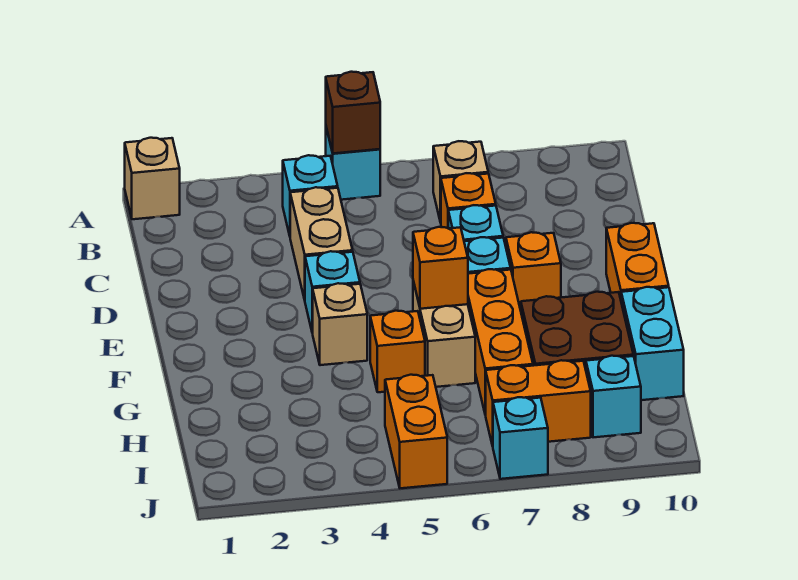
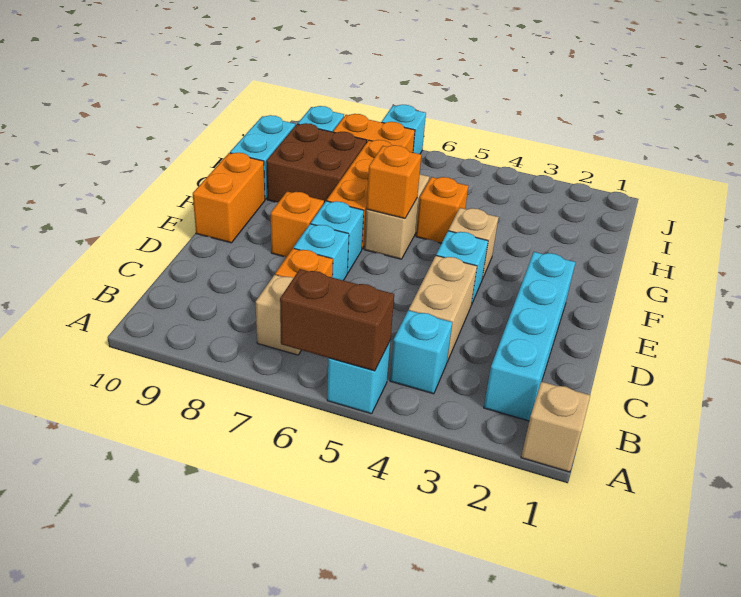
brown brick A5 level 2 -> brown brick A5:A6 level 2
none -> cyan brick B2:E2 level 1
orange brick I5:J5 level 1 -> none

